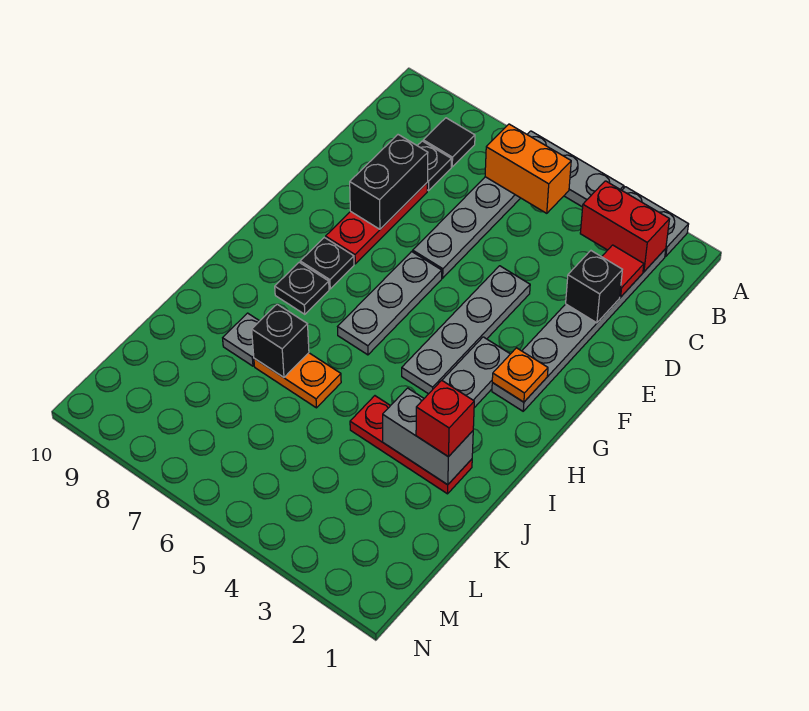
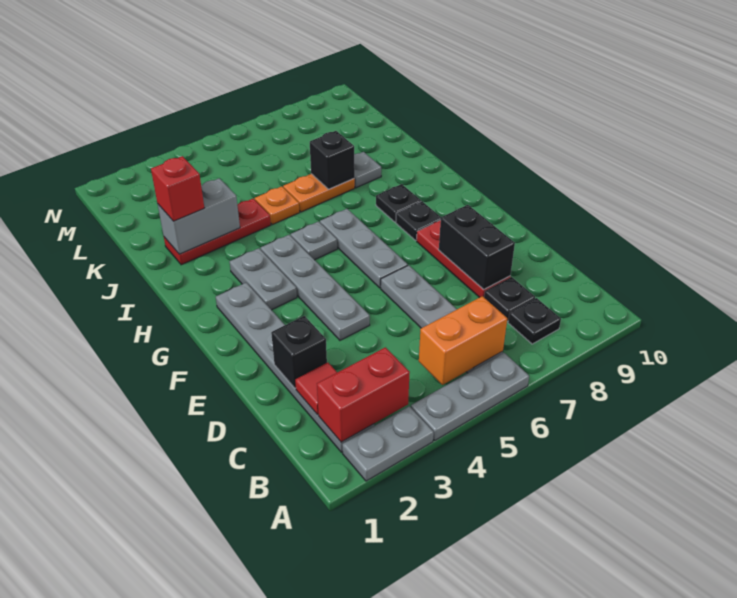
black tile B8 level 1 -> black plate B8 level 1
orange plate G2 level 2 -> orange plate J5 level 1
none -> grey plate H5 level 1

